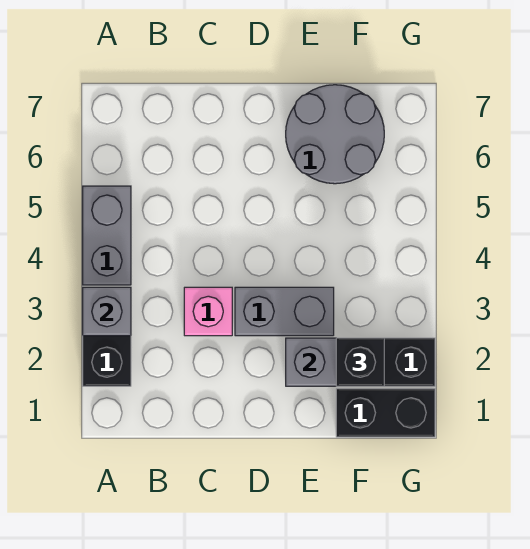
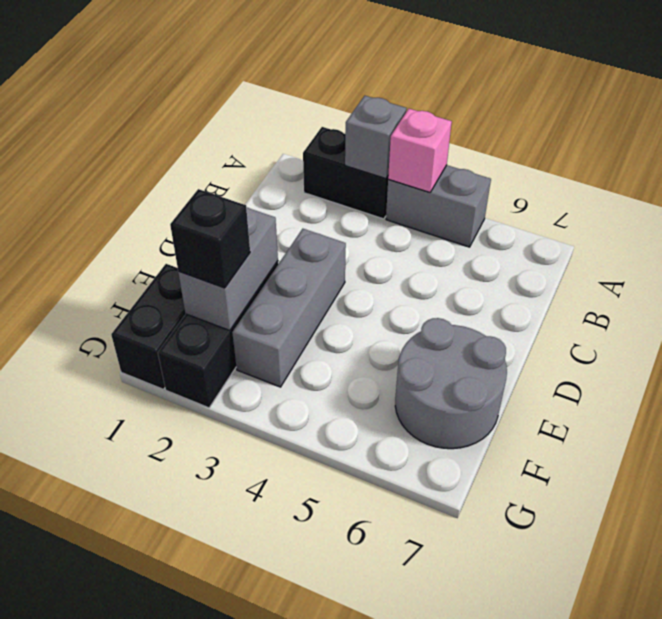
pink brick C3 level 1 -> pink brick A4 level 2
grey brick D3:E3 level 1 -> grey brick D3:F3 level 1

